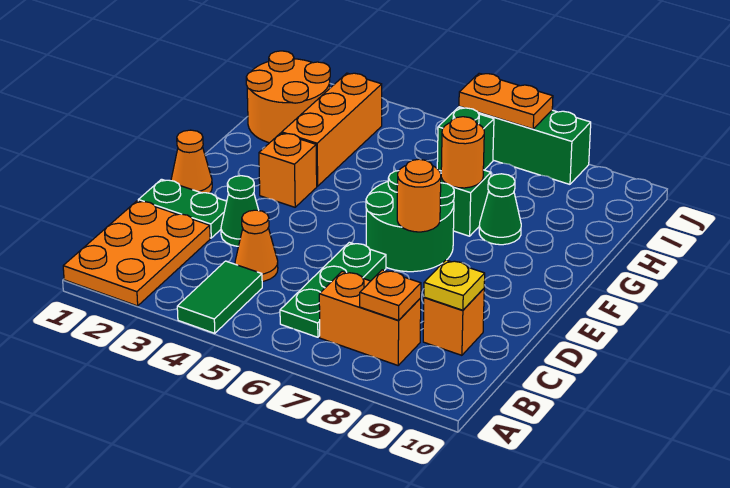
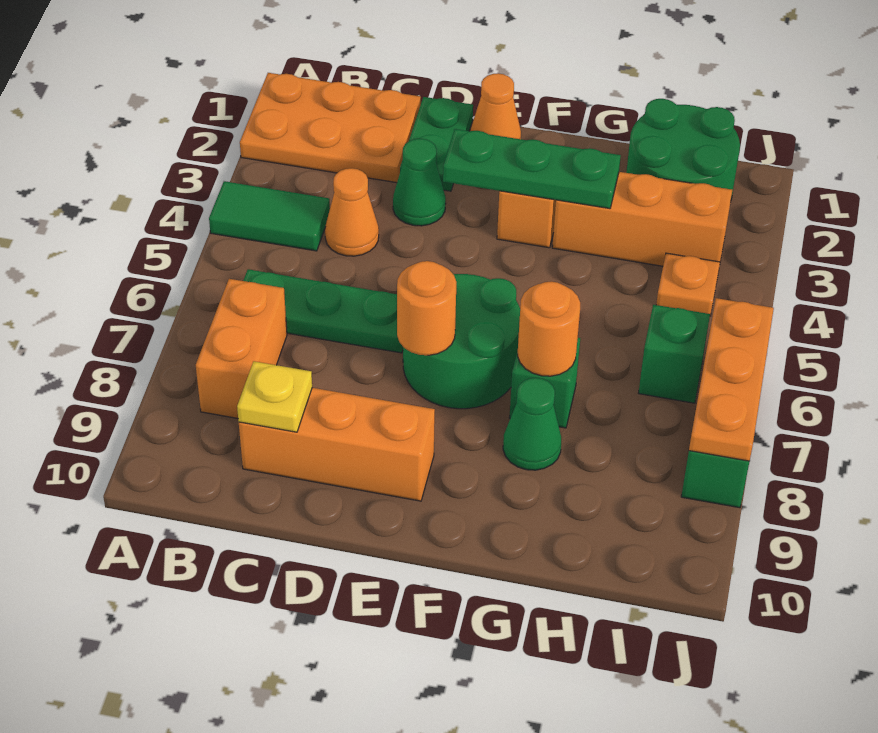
orange plate B8 level 2 -> orange plate I4 level 1
orange brick C9 level 1 -> orange brick C9:E9 level 1
none -> green plate E3:G3 level 2
orange round brick H1:I2 level 1 -> green round brick H1:I2 level 1
orange plate J6:J7 level 2 -> orange plate J6:J8 level 2

